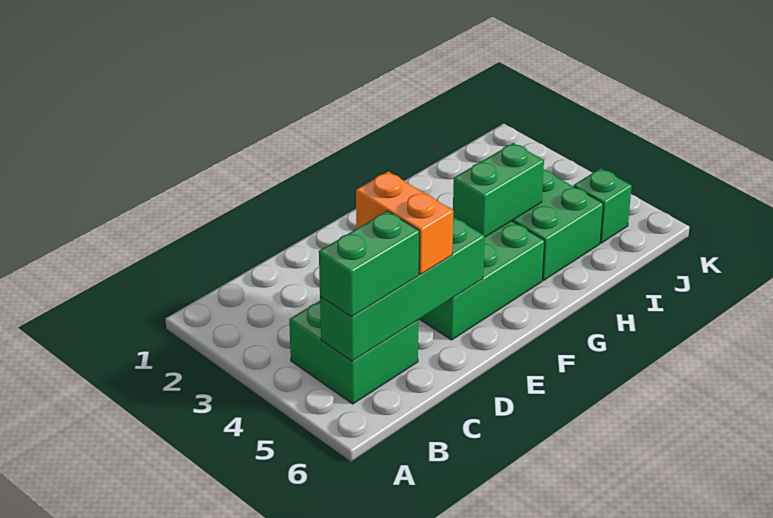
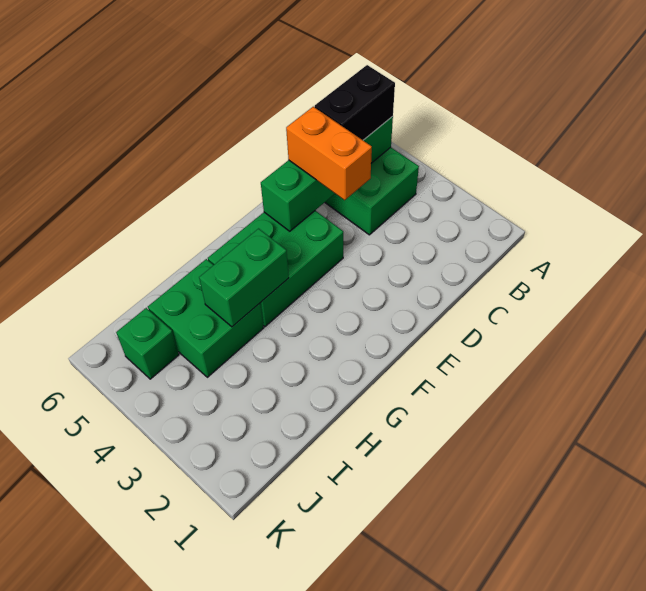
green brick B5:C5 level 3 -> black brick B5:C5 level 3

